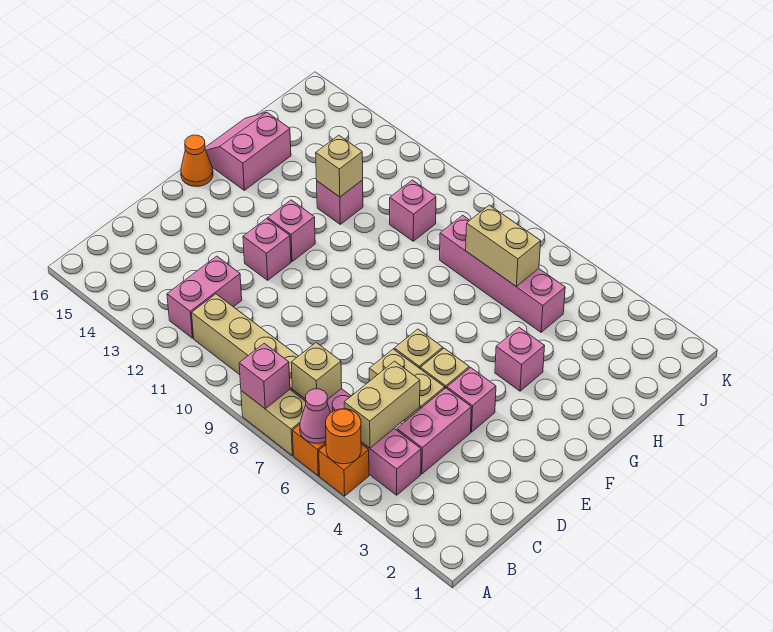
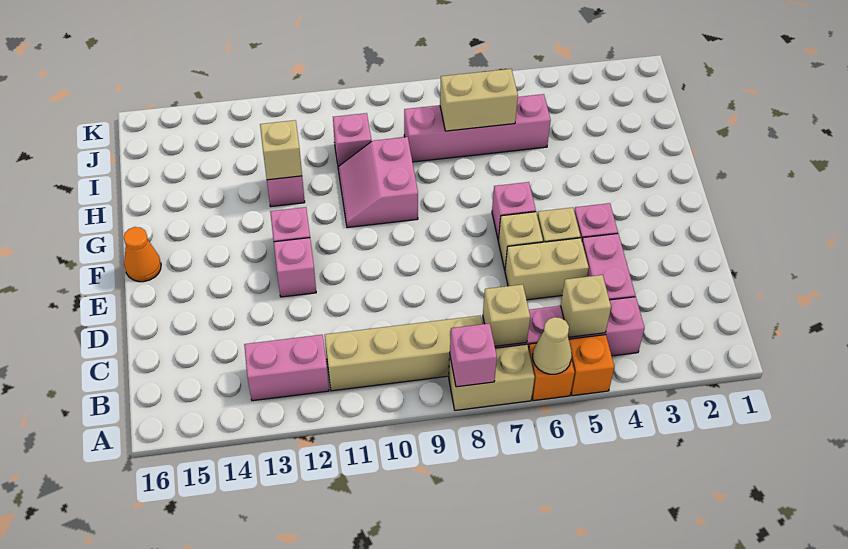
orange round brick A5 level 2 -> none
pink cone A6 level 2 -> tan cone A6 level 2
tan brick B5:C5 level 2 -> tan brick B5 level 2
pink brick B12:C12 level 1 -> pink brick B12:B13 level 1
pink brick G4 level 1 -> pink brick F6 level 1
pink slope G15:H16 level 1 top 15 -> pink slope G9:H10 level 1 top 9

